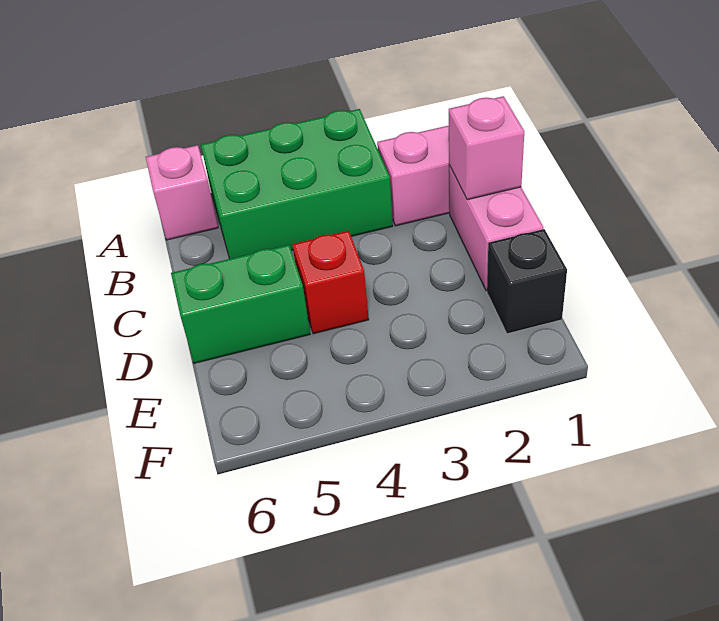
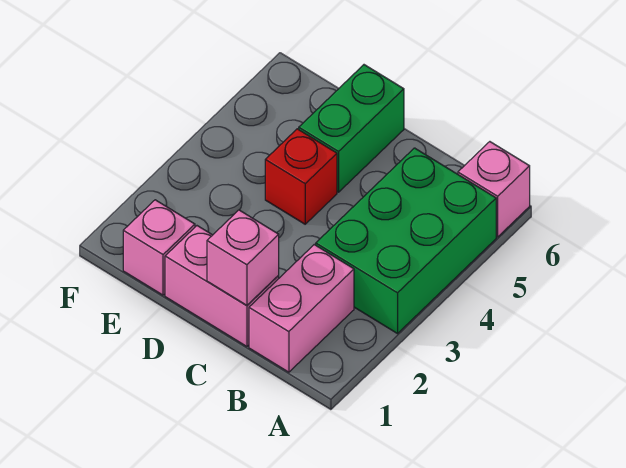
black brick E1 level 1 -> pink brick E1 level 1

